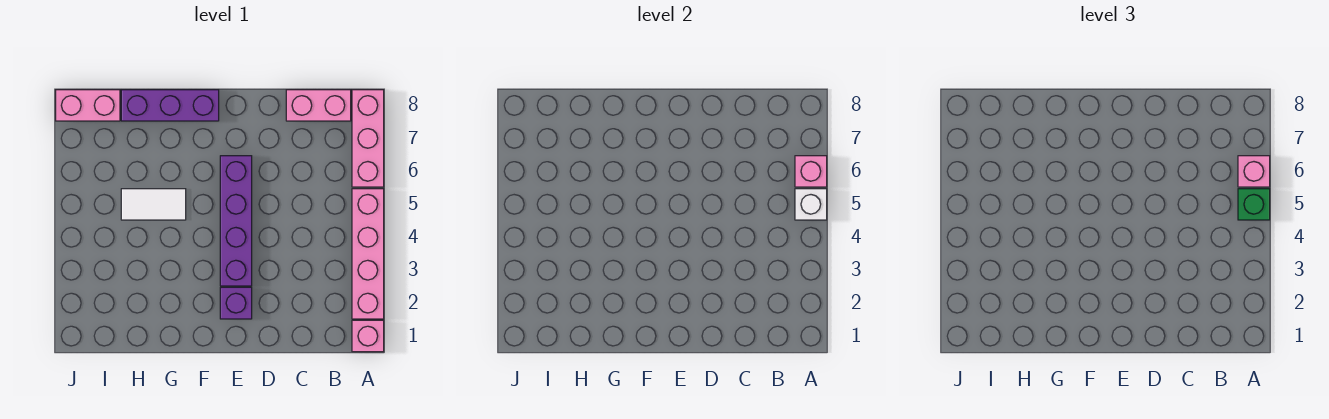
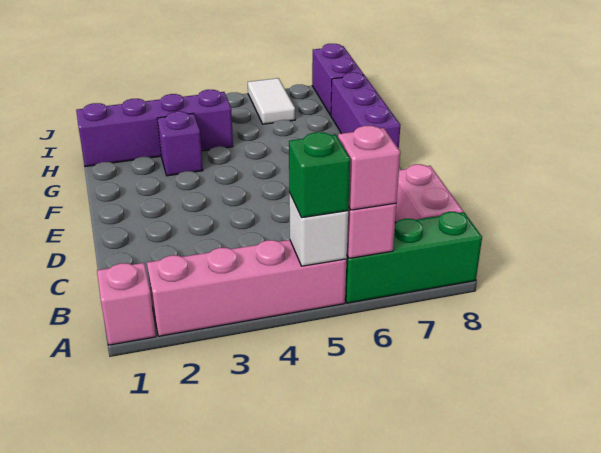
pink brick A6:A8 level 1 -> green brick A6:A8 level 1
purple brick E2 level 1 -> purple brick G3 level 1
purple brick E3:E6 level 1 -> purple brick H1:H4 level 1
white tile G5:H5 level 1 -> white tile I6:J6 level 1
pink brick I8:J8 level 1 -> purple brick I8:J8 level 1

